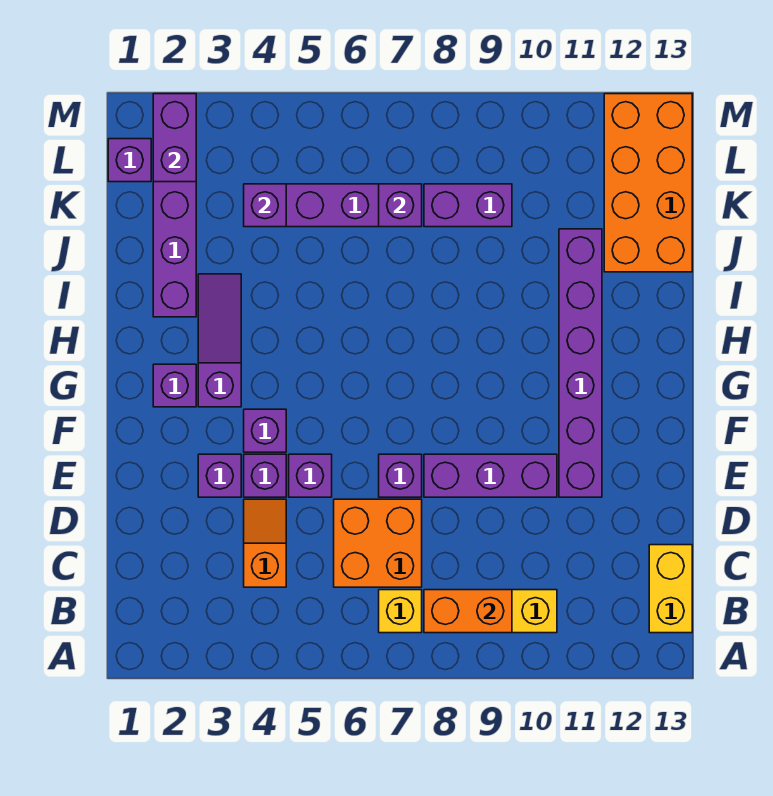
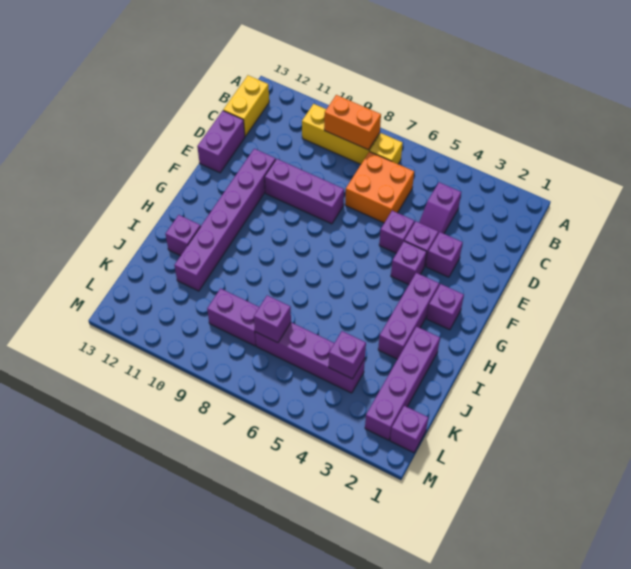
orange slope C4:D4 level 1 top C -> purple slope C4:D4 level 1 top C
purple brick E7 level 1 -> purple brick I12 level 1
purple slope G3:I3 level 1 top G -> purple brick G3:I3 level 1
orange brick J12:M13 level 1 -> none
purple brick L2:M2 level 2 -> purple brick D13:E13 level 1

